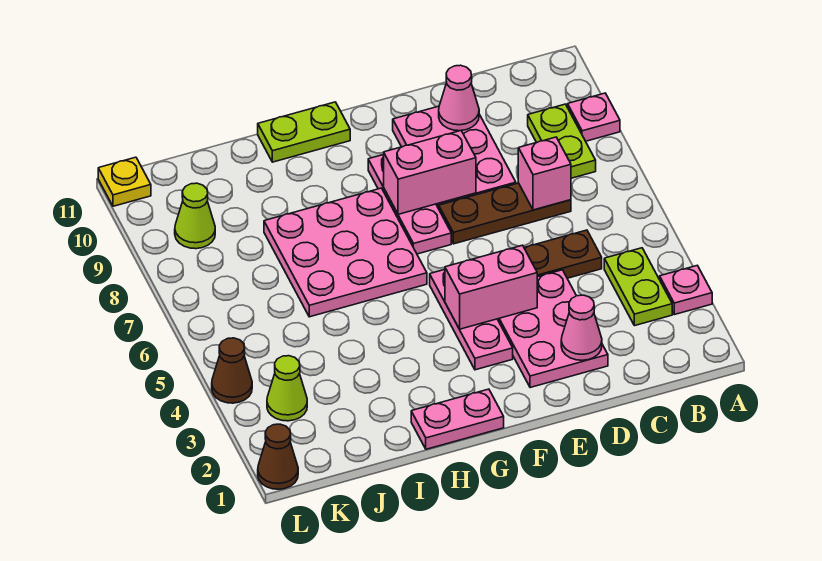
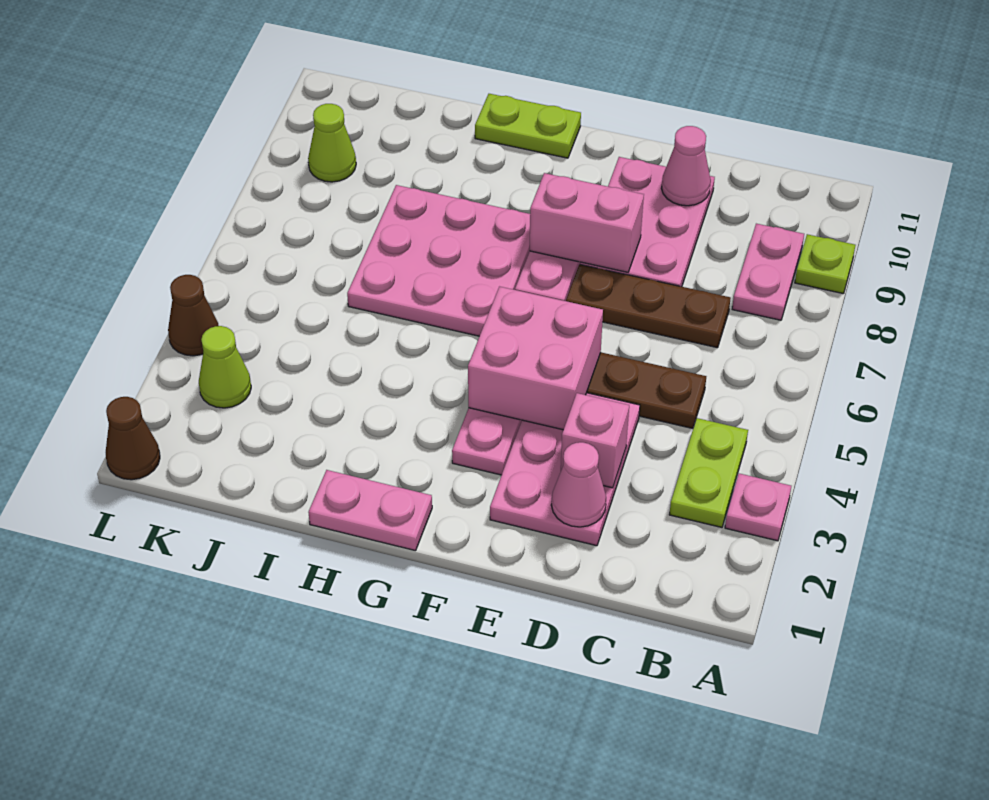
pink plate A9 level 1 -> lime plate A9 level 1
lime plate B8:B9 level 1 -> pink plate B8:B9 level 1
pink brick C7 level 2 -> pink brick D3 level 2
pink brick E4:F4 level 2 -> pink brick E4:F5 level 2
yellow plate L11 level 1 -> none

